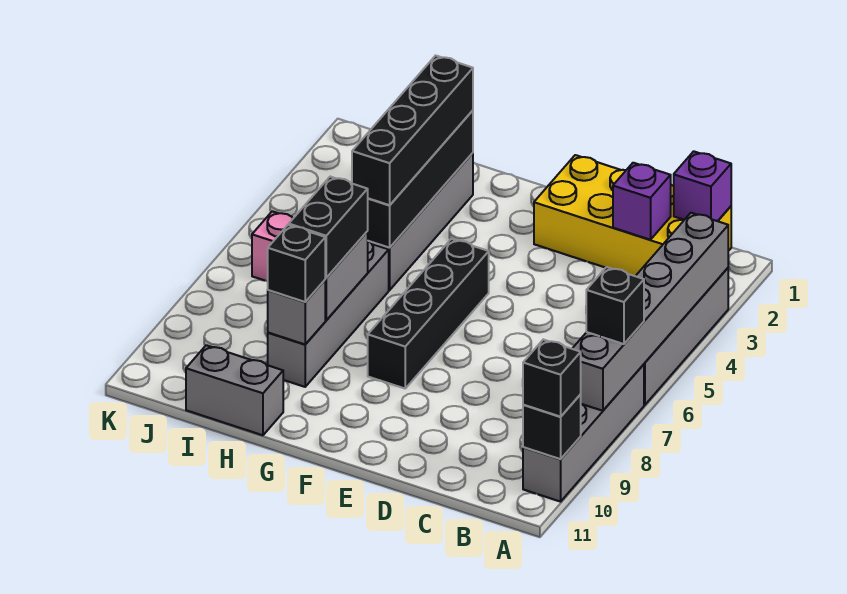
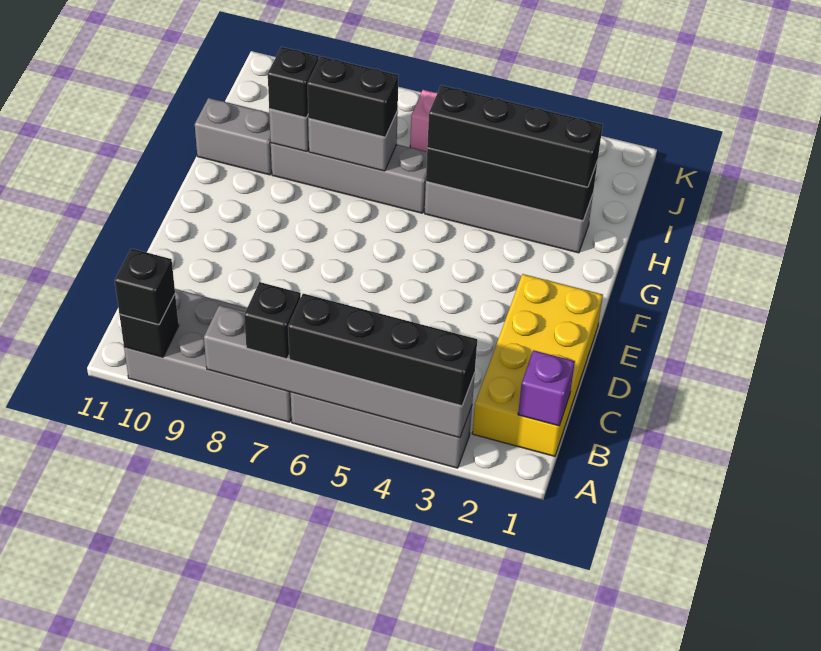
grey brick A7:A10 level 1 -> grey brick A7:B10 level 1
purple brick C2 level 2 -> none
black brick F5:F8 level 1 -> black brick A3:A6 level 3
grey brick H11:I11 level 1 -> grey brick H10:H11 level 1

